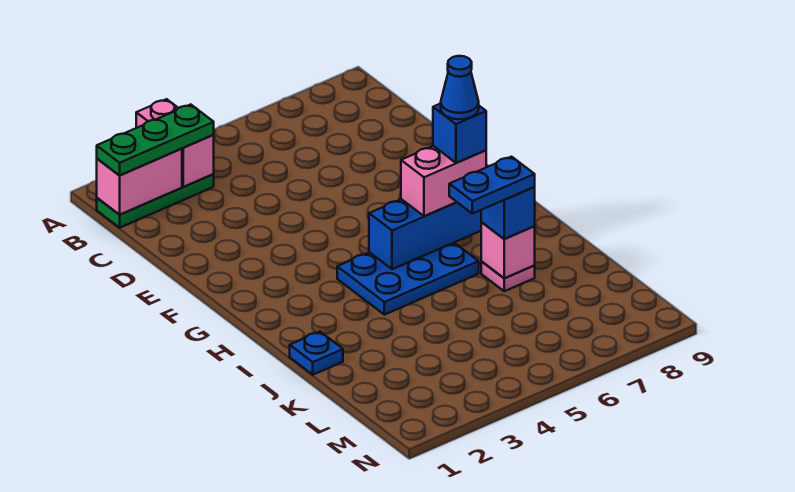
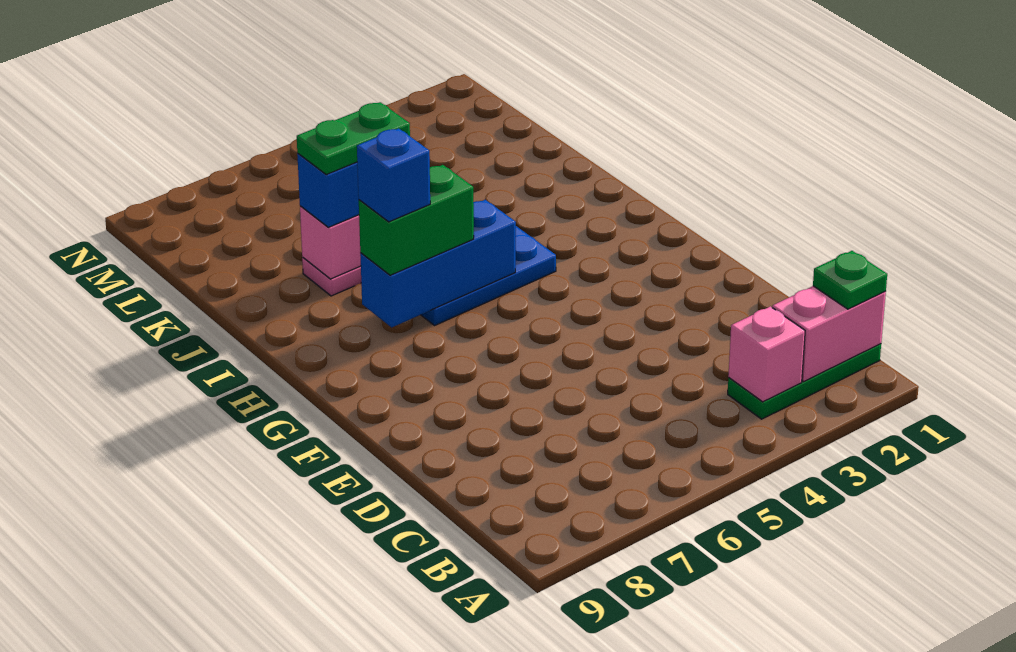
pink brick A3:B3 level 2 -> pink brick B3 level 2
green plate B1:B3 level 3 -> green plate B1 level 3
pink brick H6:H7 level 3 -> green brick H6:H7 level 3
blue cone H7 level 5 -> none
blue plate J1 level 1 -> none
blue plate J6:J7 level 4 -> green plate J6:J7 level 4

